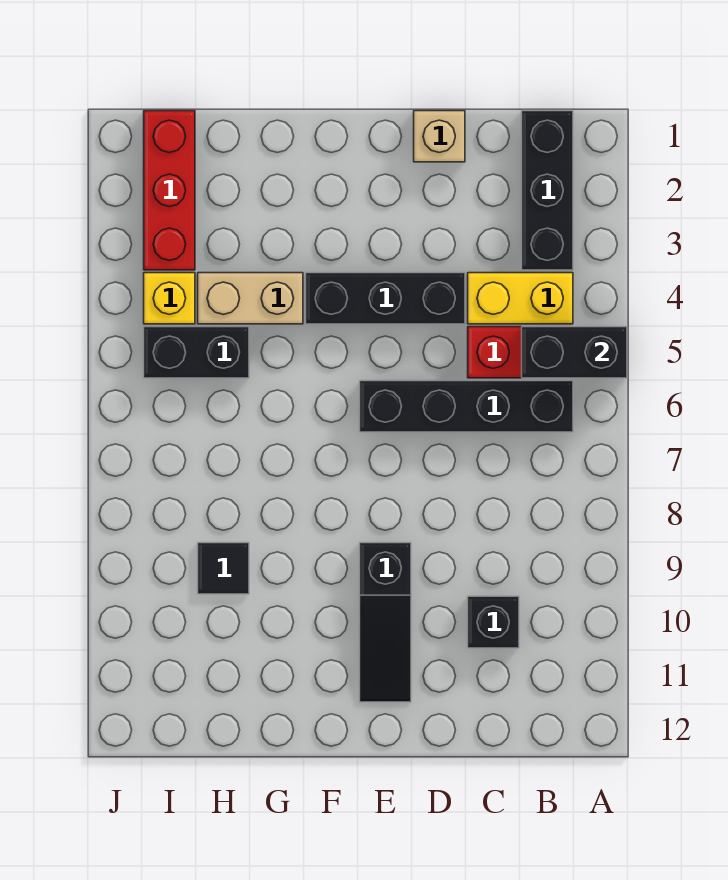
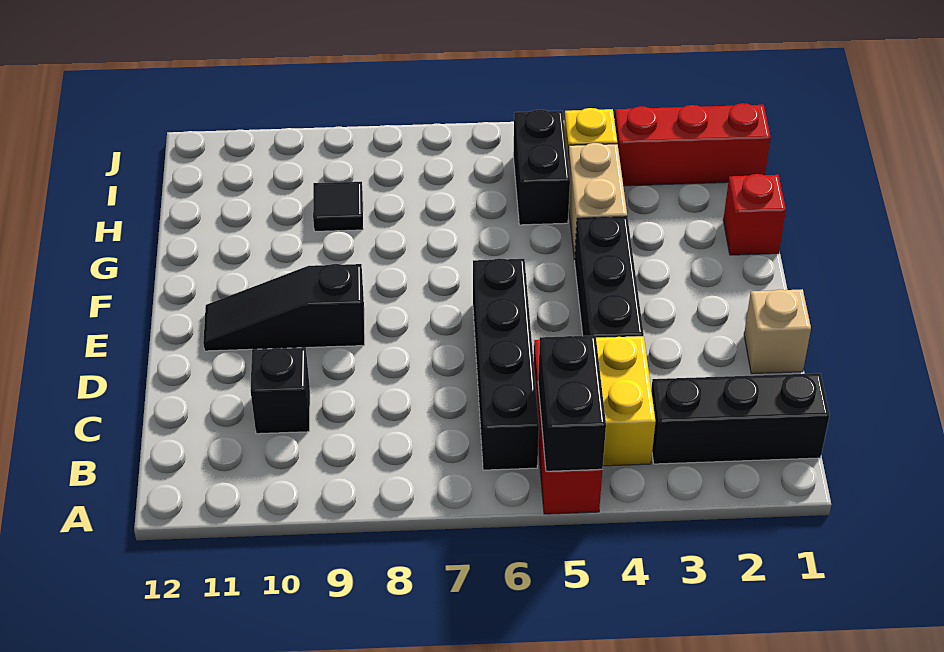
none -> red brick G1 level 1

